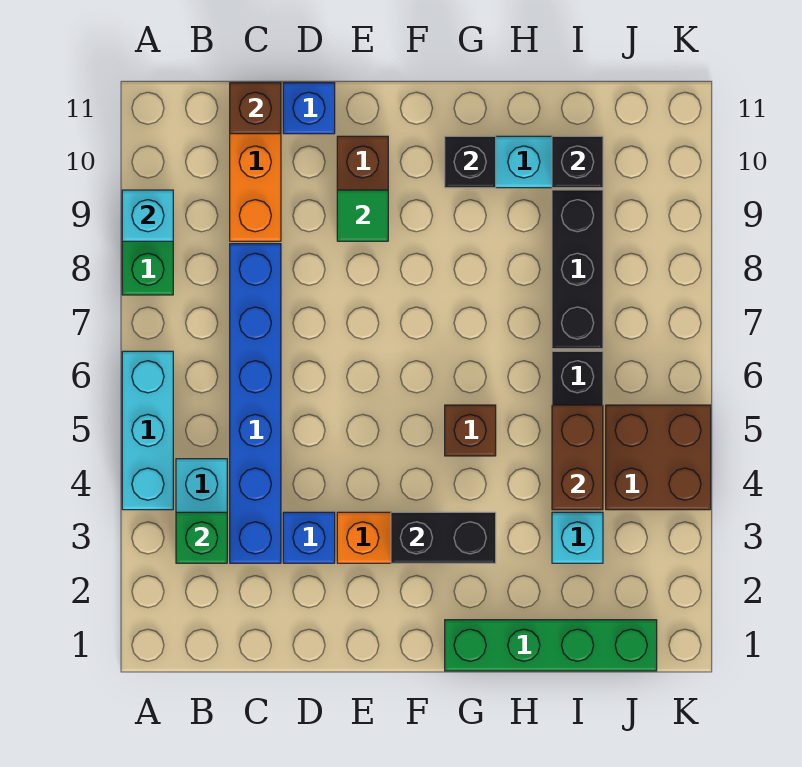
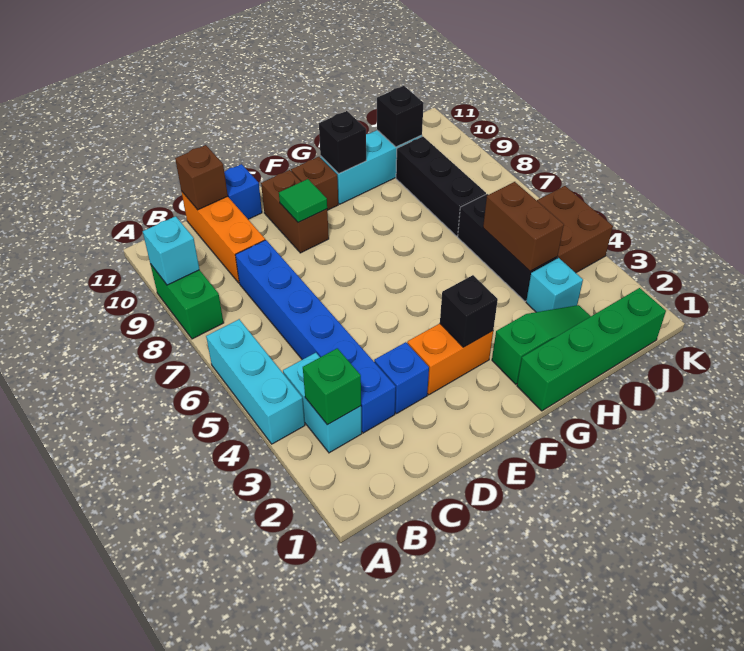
black brick F3:G3 level 2 -> black brick F3 level 2
none -> green slope G2:I2 level 1 top G
brown brick G5 level 1 -> brown brick F10 level 1

